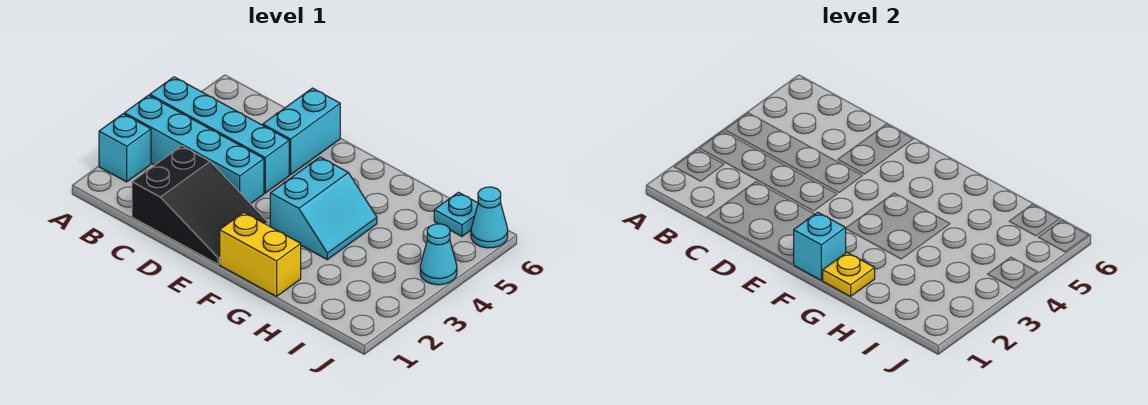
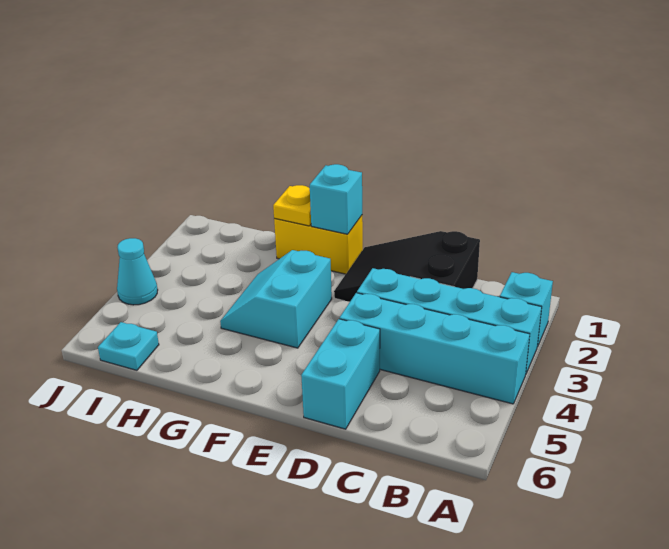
cyan cone J6 level 1 -> none

